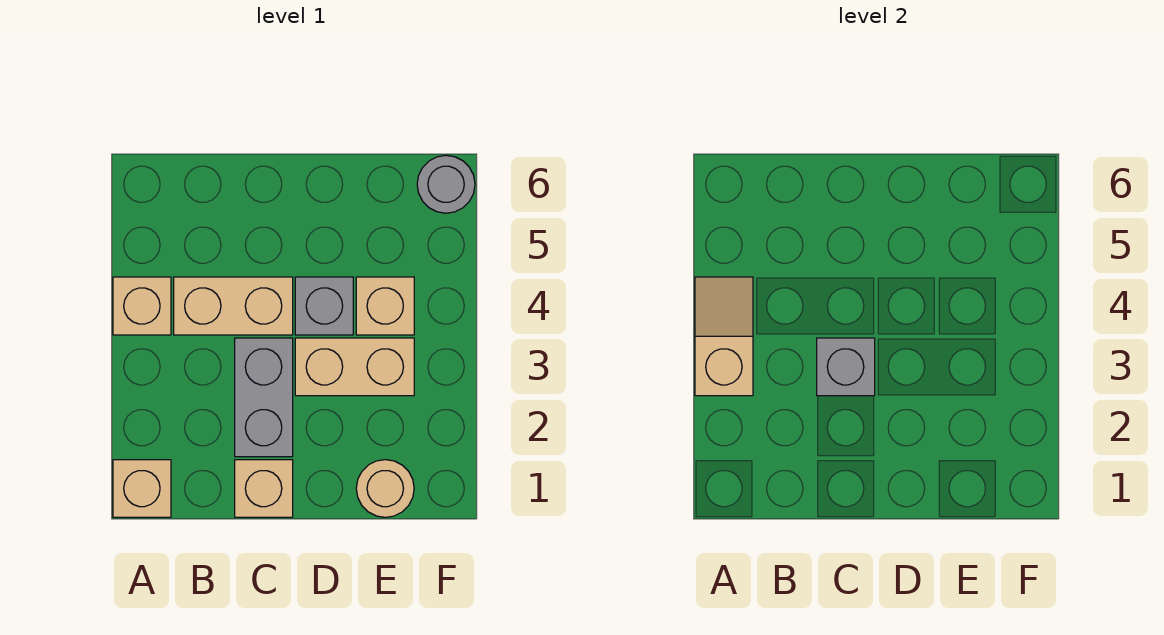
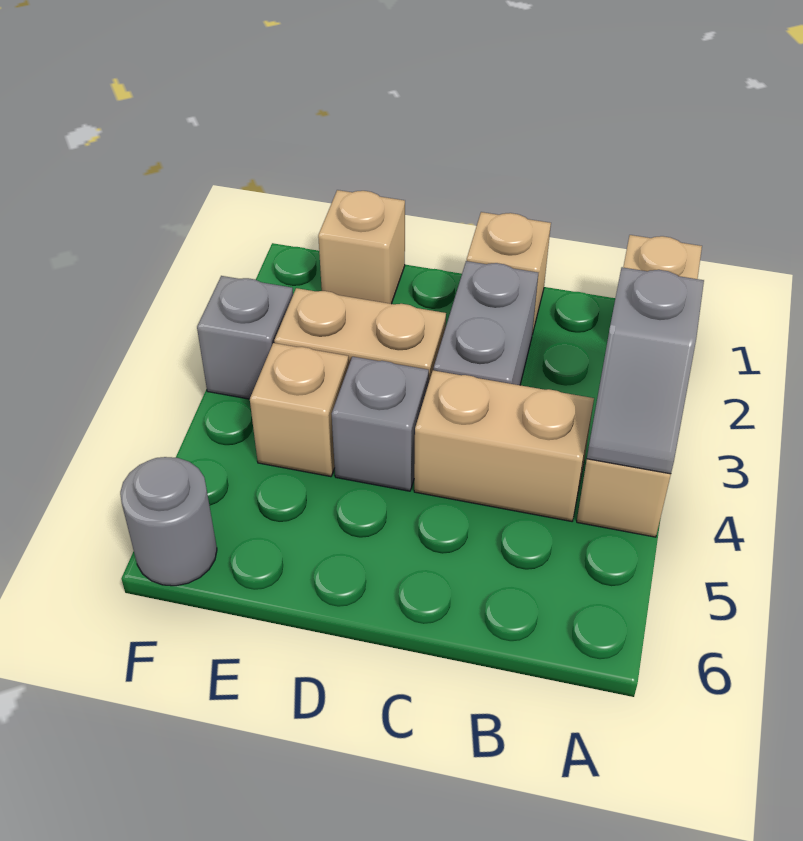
tan slope A3:A4 level 2 top 3 -> grey slope A3:A4 level 2 top 3
grey brick C3 level 2 -> grey brick F3 level 1
tan round brick E1 level 1 -> tan brick E1 level 1

